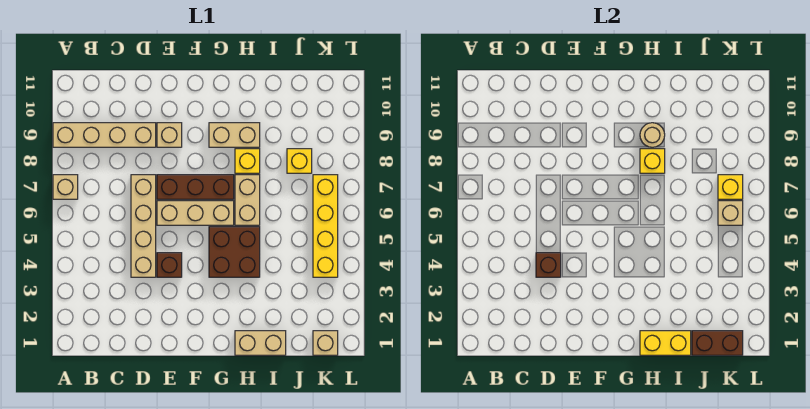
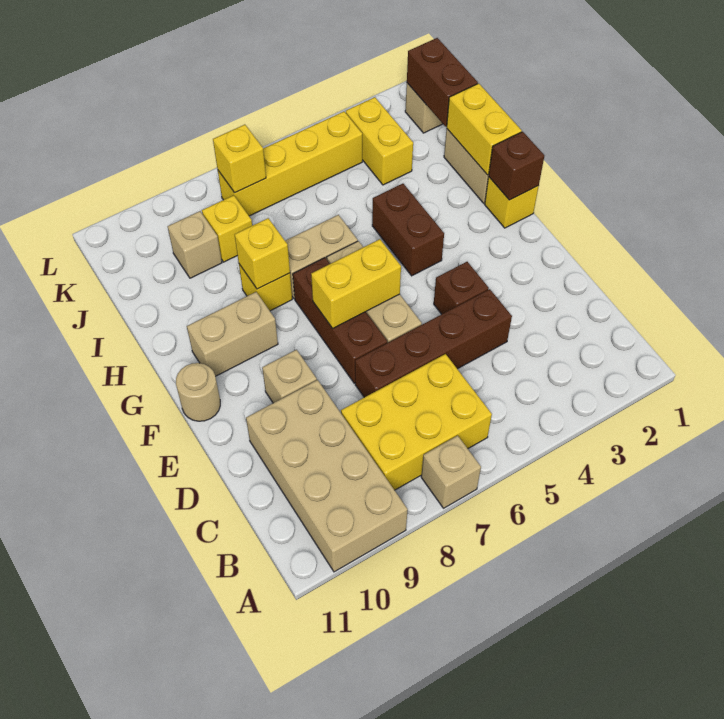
tan brick A9:D9 level 1 -> tan brick A9:D10 level 1
none -> yellow brick B6:C8 level 1
tan brick D4:D7 level 1 -> brown brick D4:D7 level 1
brown brick D4 level 2 -> brown brick G1 level 2
none -> yellow brick F6:F7 level 2
none -> yellow brick G1 level 1
brown brick G4:H5 level 1 -> brown brick G4:H4 level 1
tan brick G9:H9 level 1 -> tan brick G9:G10 level 1
tan round brick H9 level 2 -> tan round brick F11 level 1
none -> yellow brick J3:K3 level 1
tan brick K6 level 2 -> tan brick J9 level 1

